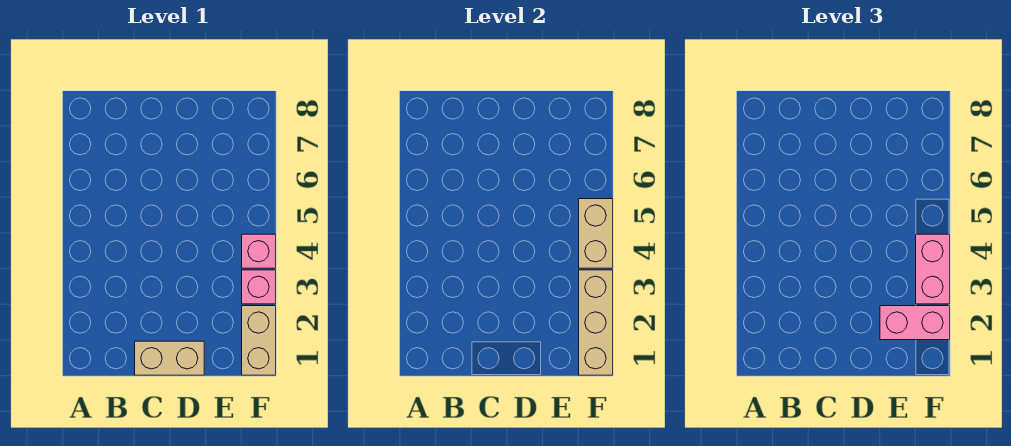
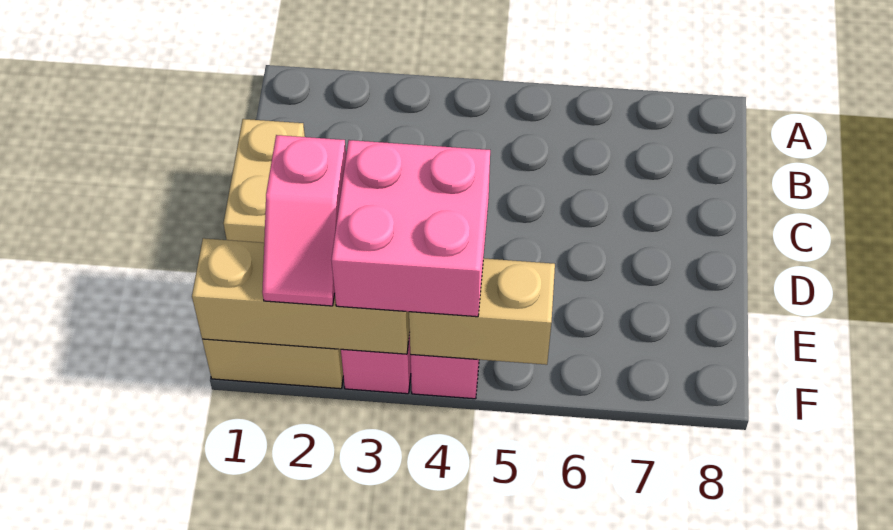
pink brick E2:F2 level 3 -> pink slope E2:F2 level 3 top E
pink brick F3:F4 level 3 -> pink brick E3:F4 level 3

